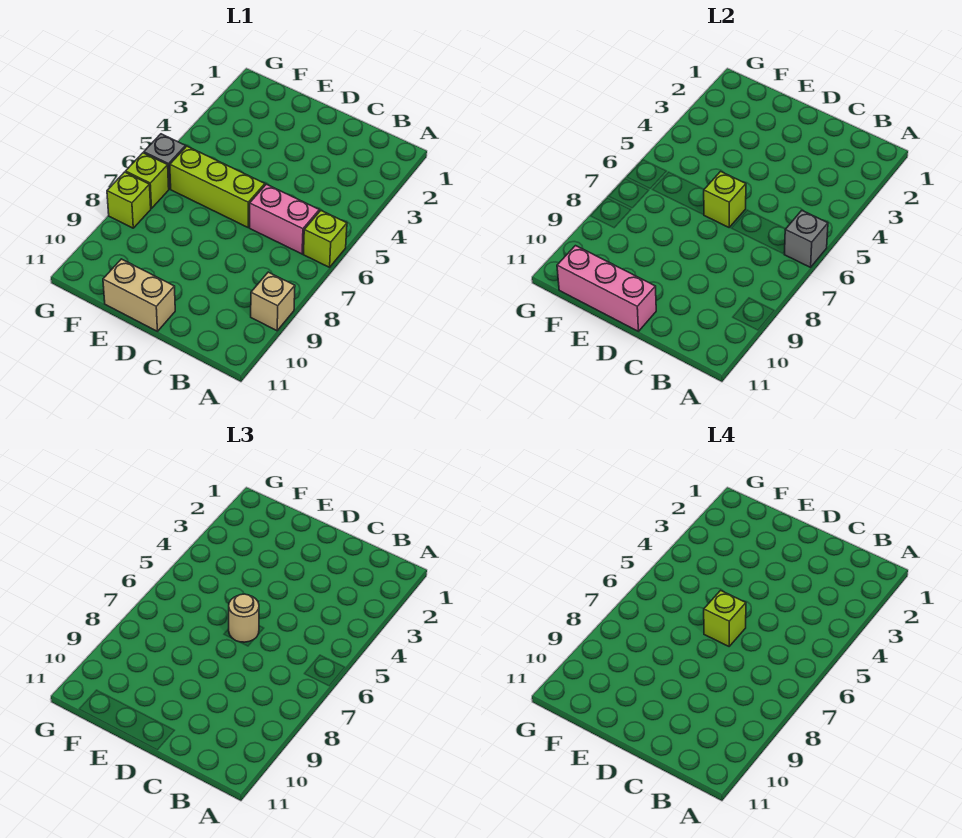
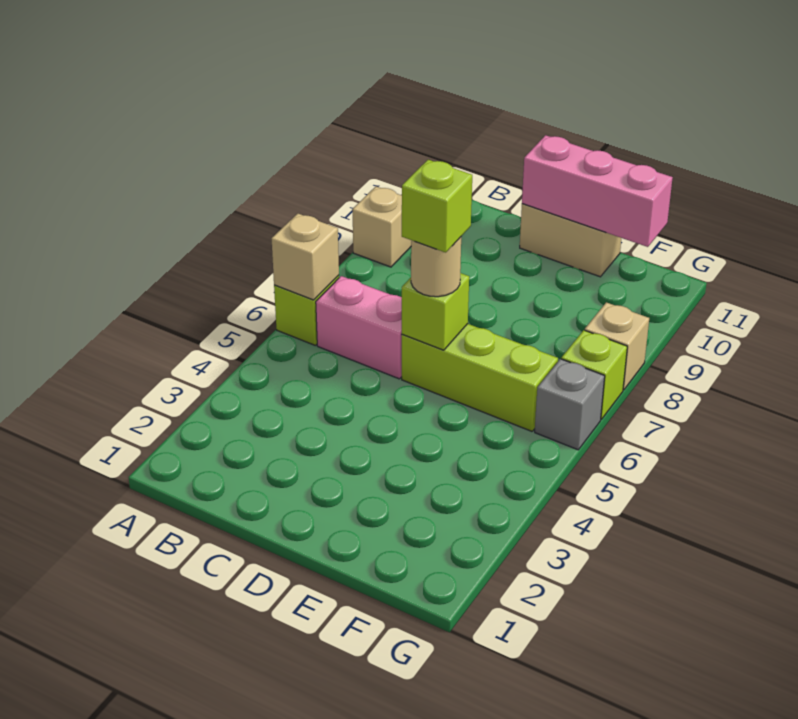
grey brick A6 level 2 -> tan brick A6 level 2
lime brick G8 level 1 -> tan brick G8 level 1

